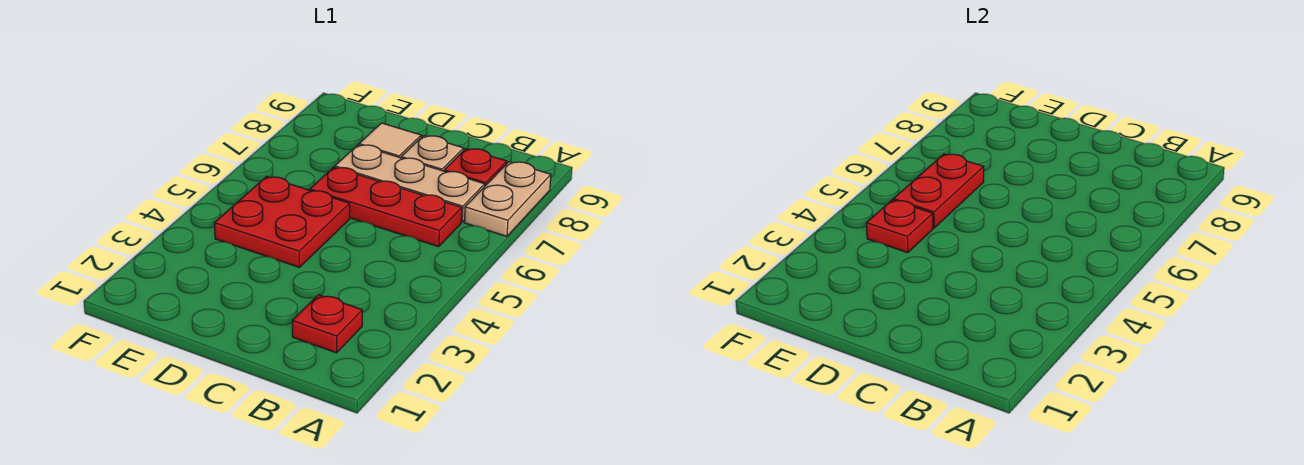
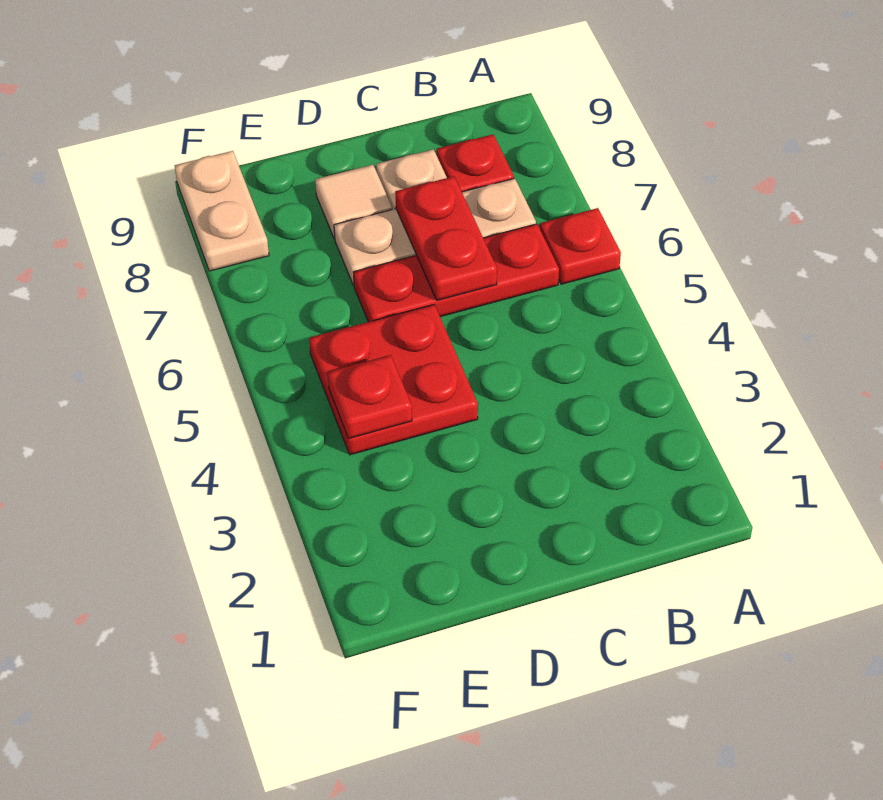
tan plate A7:A8 level 1 -> tan plate F8:F9 level 1
red plate B2 level 1 -> red plate A6 level 1
red plate E5:E6 level 2 -> red plate C6:C7 level 2

